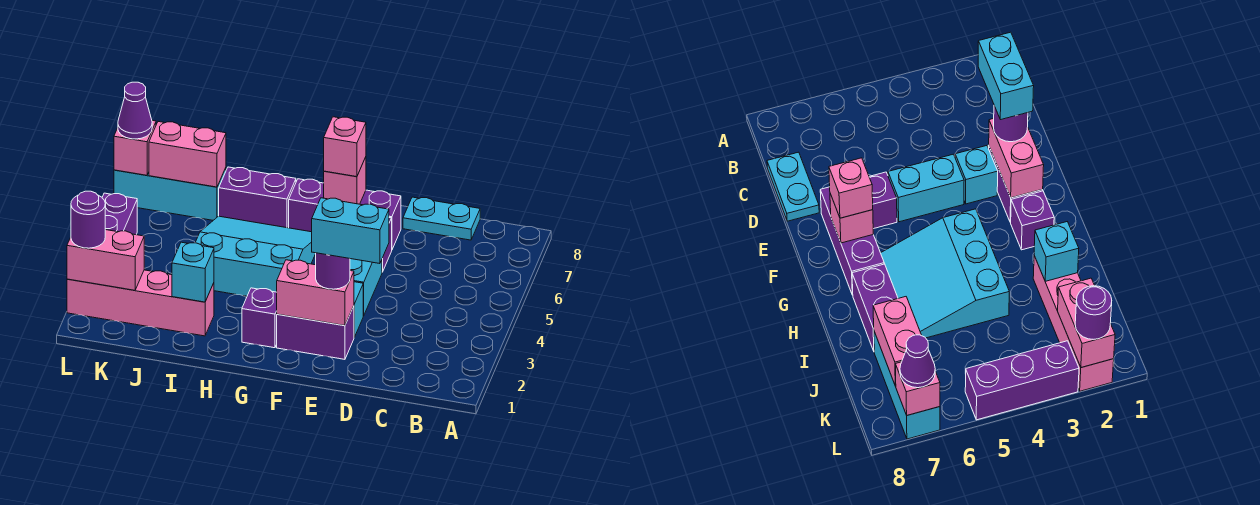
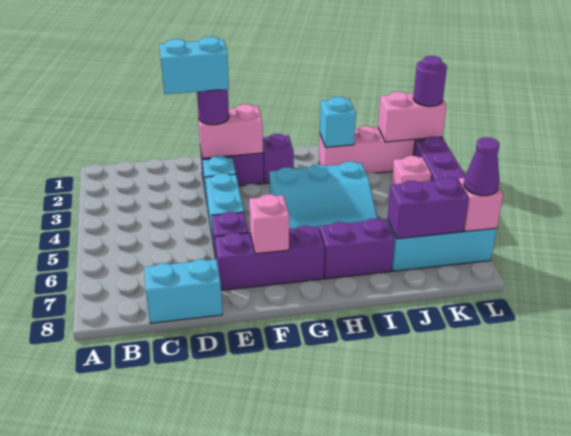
cyan plate C8:D8 level 1 -> cyan brick C8:D8 level 1
pink brick F7 level 3 -> pink brick K4 level 1
pink brick J7:K7 level 2 -> purple brick J7:K7 level 2

